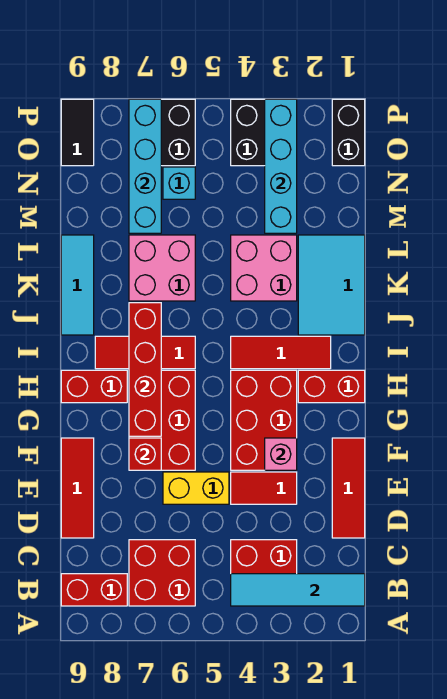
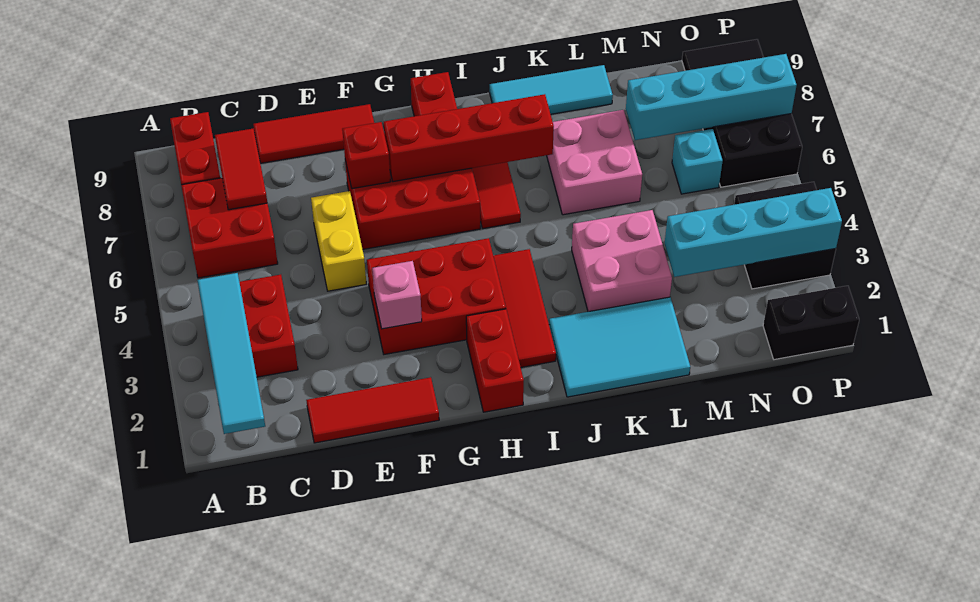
red tile E3:E4 level 1 -> red tile C7:C8 level 2

